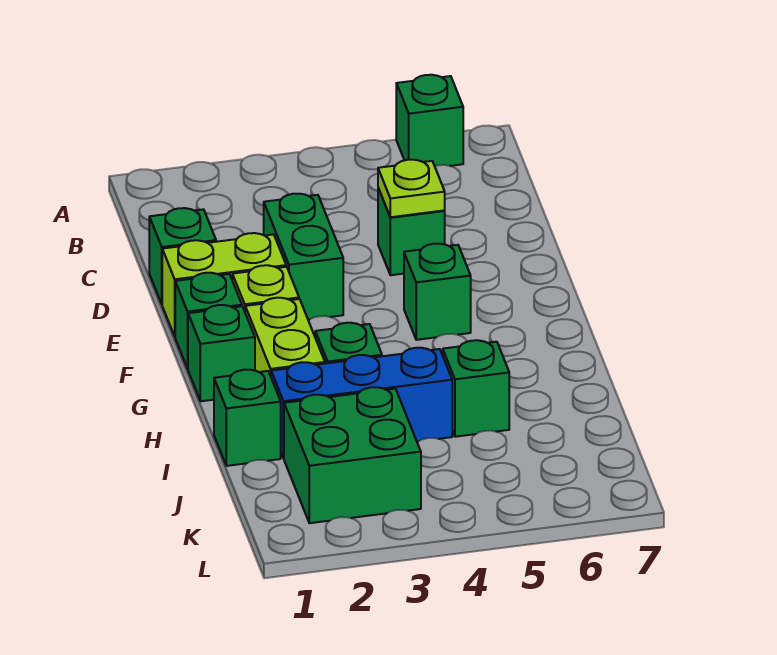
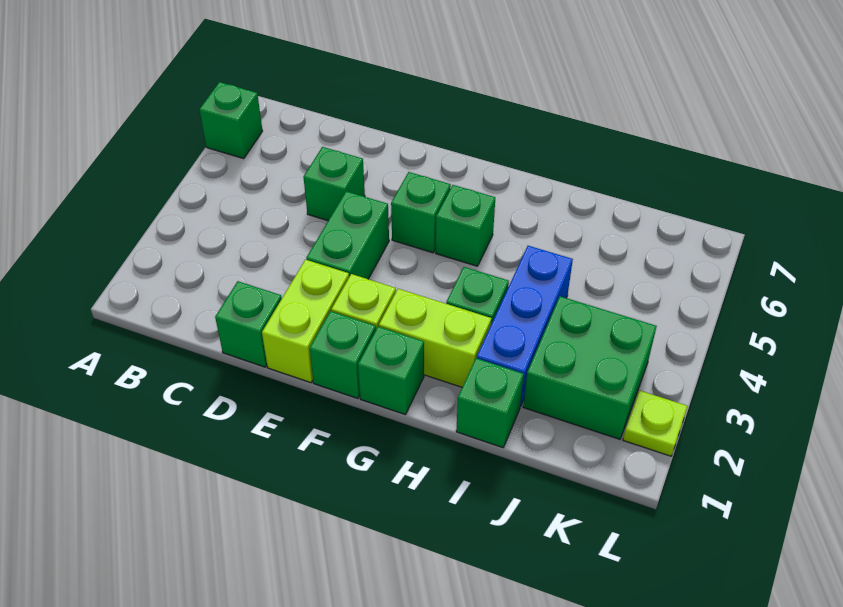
green brick D3:E3 level 1 -> green brick E3:E4 level 1
lime plate D5 level 2 -> lime plate L2 level 1
green brick I5 level 1 -> green brick G5 level 1

